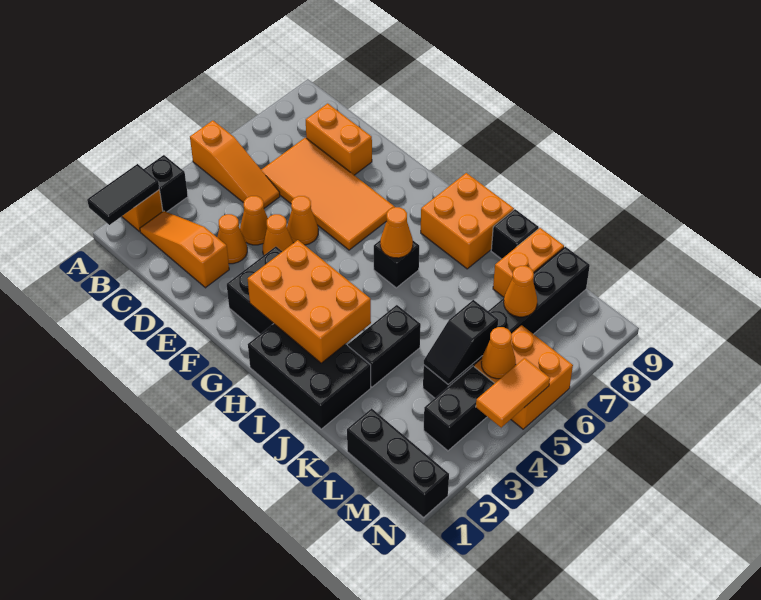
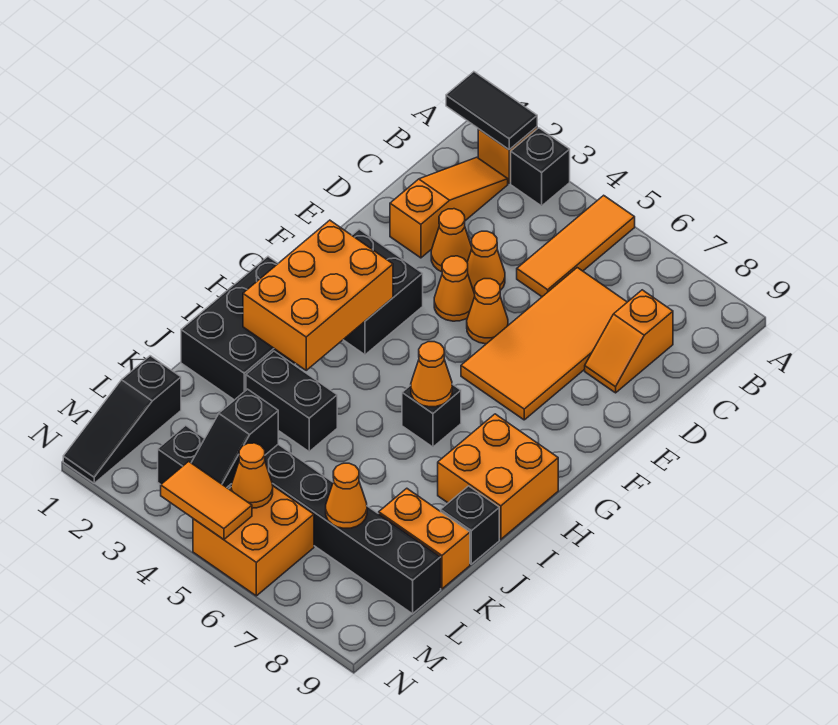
orange slope A5:C5 level 1 top A -> orange tile A5:C5 level 1
orange brick C8:D8 level 1 -> orange slope C8:D8 level 1 top C
black brick L1:N1 level 1 -> black slope L1:N1 level 1 top L
black slope L4:L5 level 2 top 5 -> black slope L4:M4 level 2 top L

